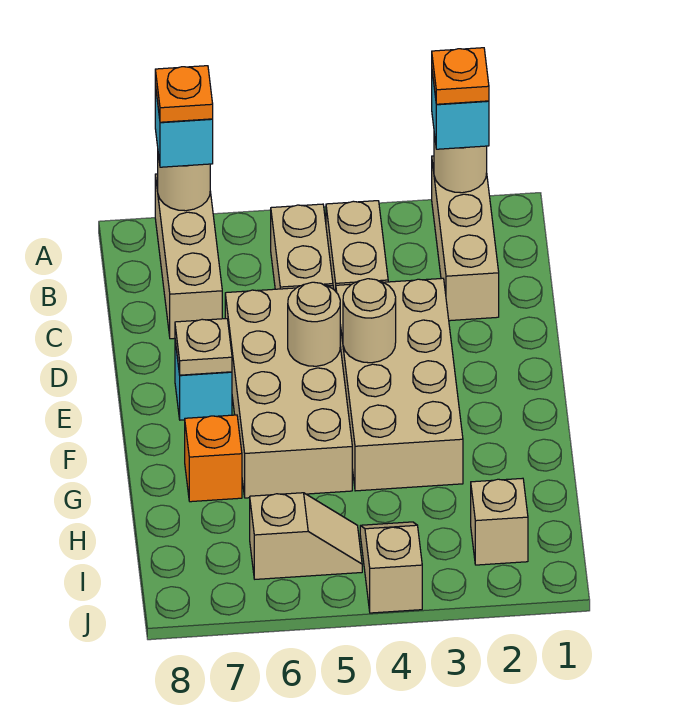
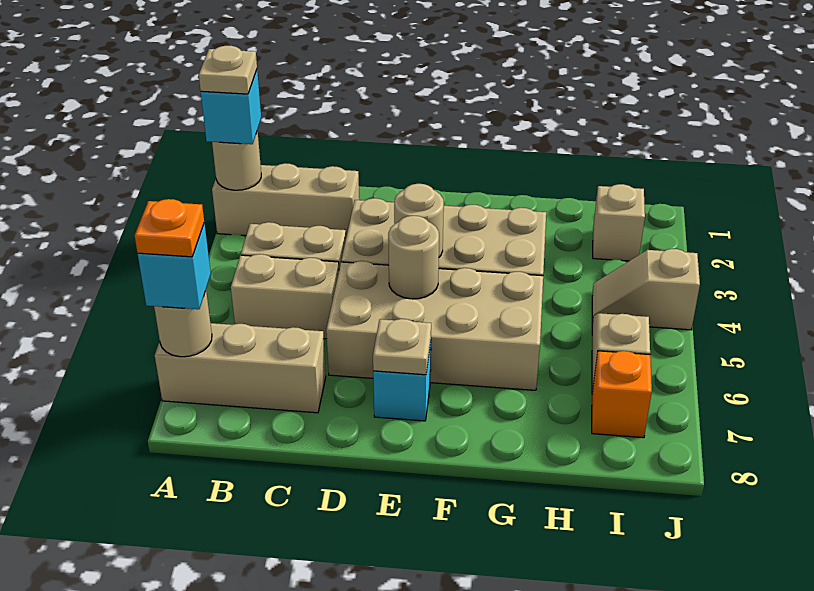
orange plate A2 level 4 -> tan plate A2 level 4
orange brick G7 level 1 -> orange brick I7 level 1

